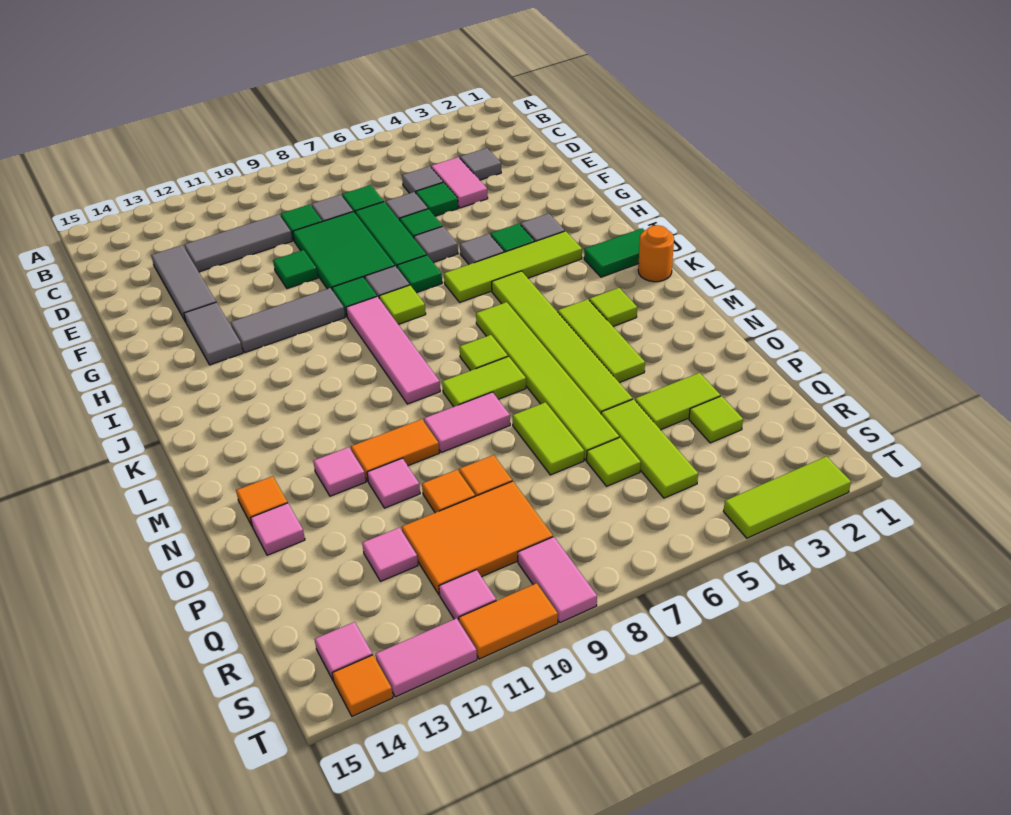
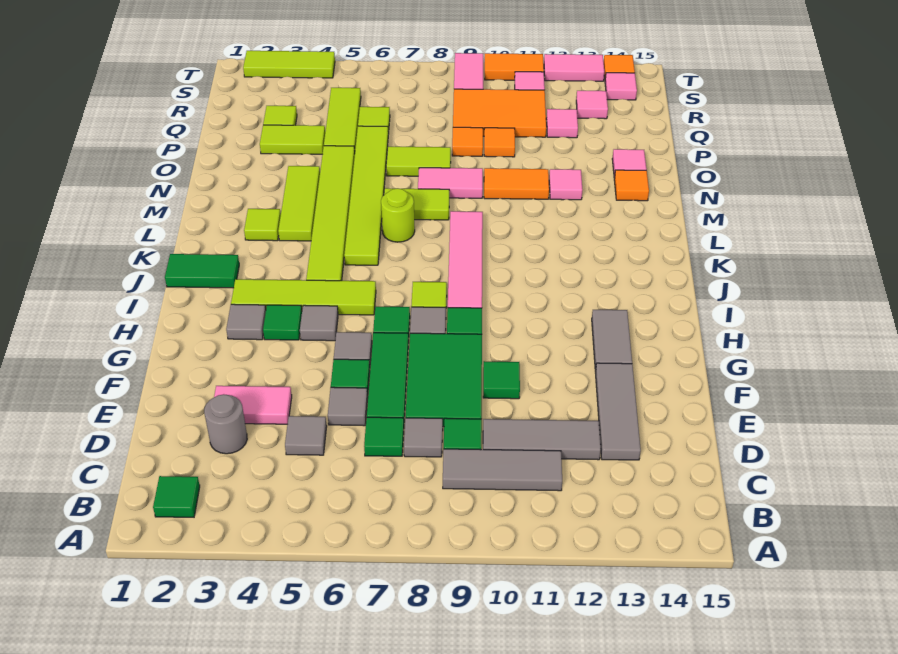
grey tile D3 level 1 -> grey round brick D3 level 1
pink tile D4:E4 level 1 -> pink tile E3:E4 level 1
green tile E5 level 1 -> green tile B2 level 1
grey tile H10:H12 level 1 -> grey tile C9:C11 level 1
orange round brick K1 level 1 -> none
lime tile L7 level 1 -> lime round brick L7 level 1
lime tile O7:P7 level 1 -> lime tile O7:O8 level 1
pink tile O11 level 1 -> pink tile R13 level 1

